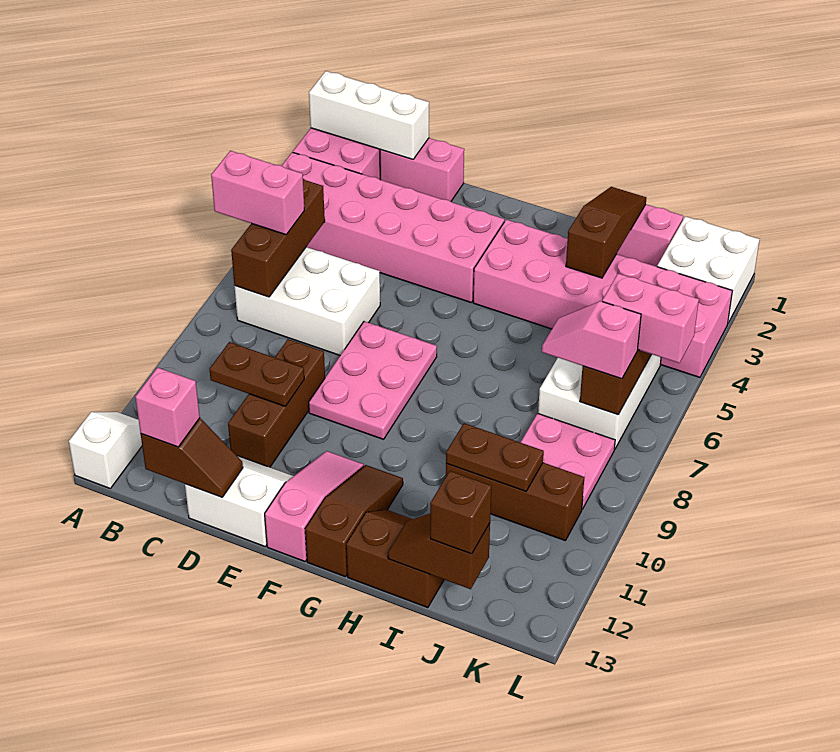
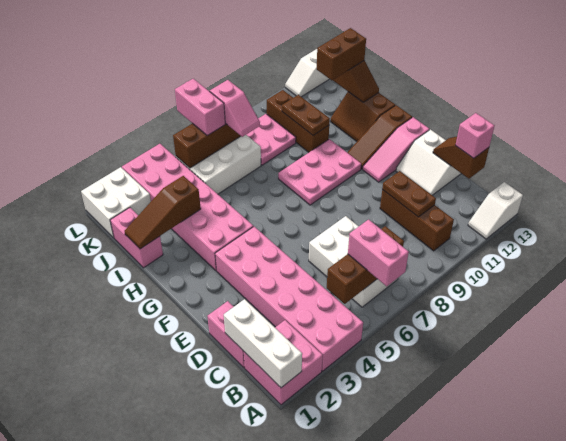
brown brick D9:D11 level 1 -> brown brick B10:D10 level 1
pink plate E7:F9 level 1 -> pink plate G8:H10 level 1
brown brick J13 level 3 -> brown brick J12:J13 level 3
none -> white slope L12:L13 level 1 top 13

